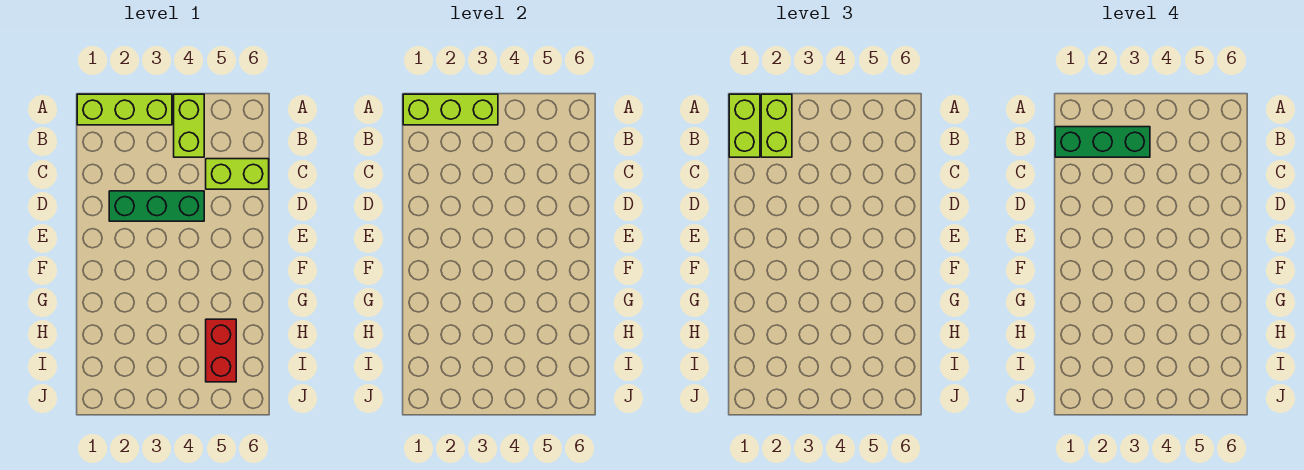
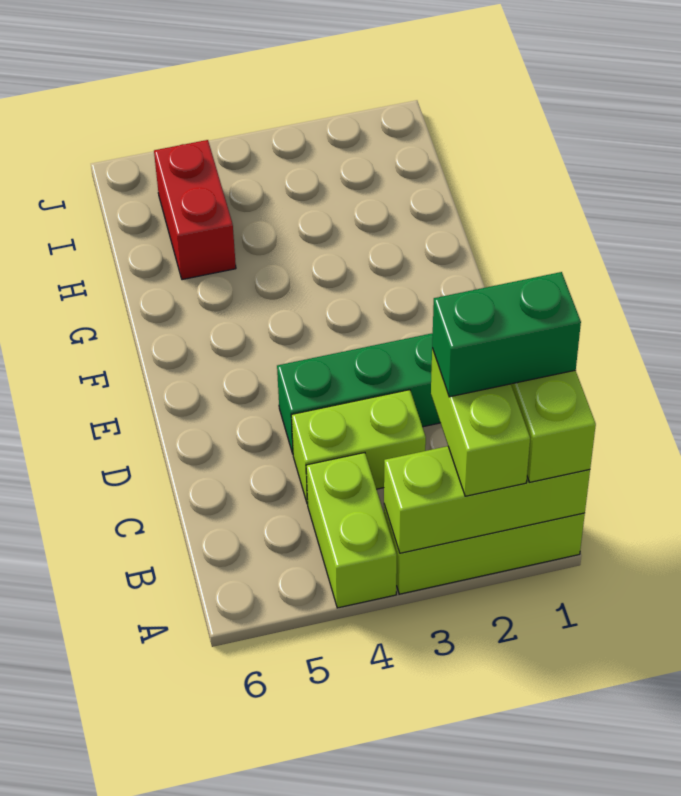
green brick B1:B3 level 4 -> green brick B1:B2 level 4
lime brick C5:C6 level 1 -> lime brick C3:C4 level 1

